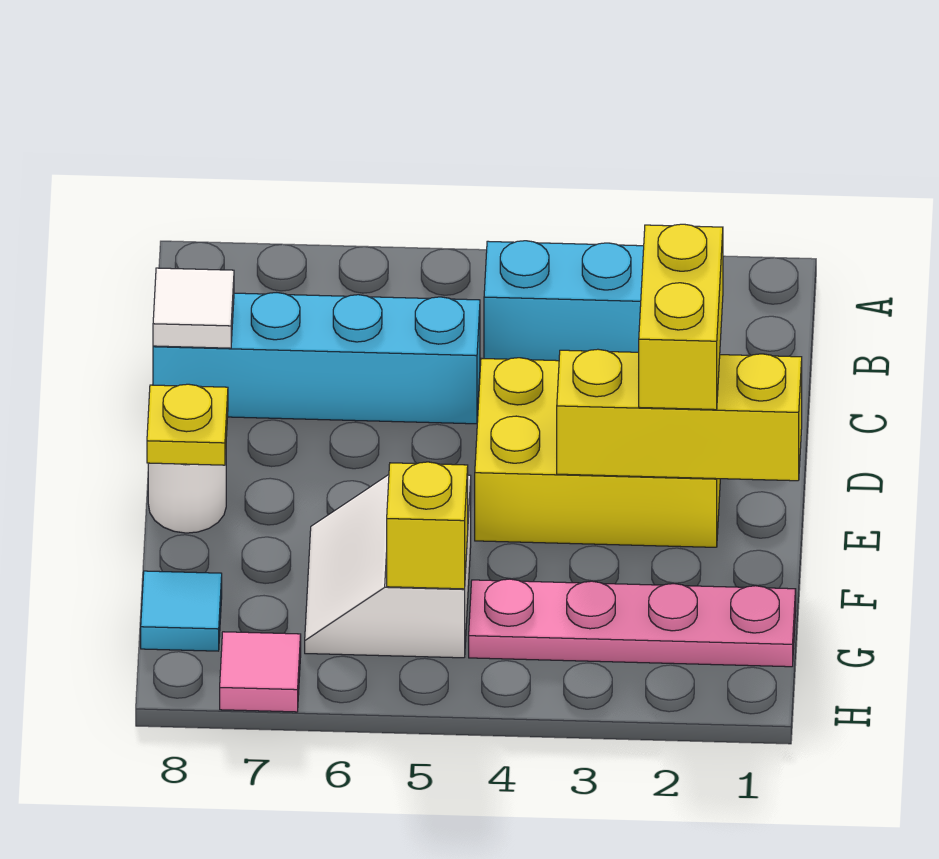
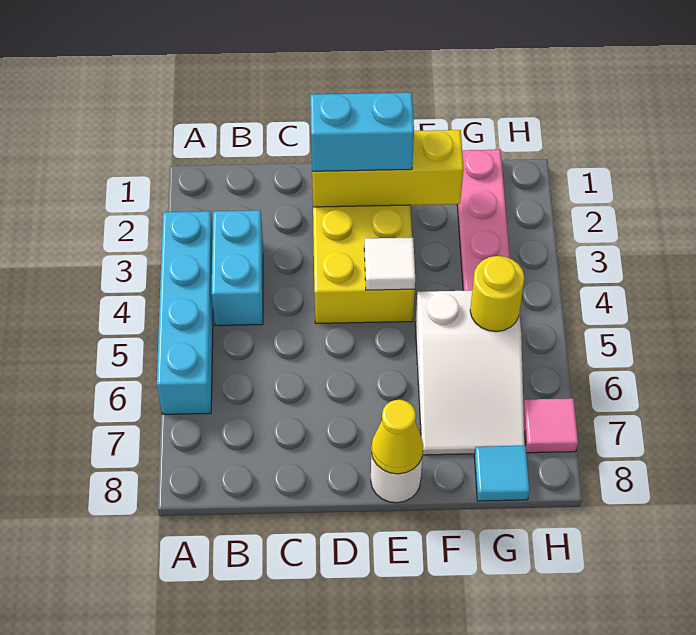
cyan brick C5:C8 level 1 -> cyan brick A3:A6 level 1
white tile C8 level 2 -> white tile E4 level 2
yellow brick D2:E2 level 3 -> cyan brick D2:E2 level 3
yellow brick E1:E3 level 2 -> yellow brick D2:F2 level 2
yellow plate E8 level 2 -> yellow cone E8 level 2
white slope F5:G6 level 1 top 5 -> white slope F5:G7 level 1 top 5
yellow brick G5 level 2 -> yellow round brick G5 level 2

